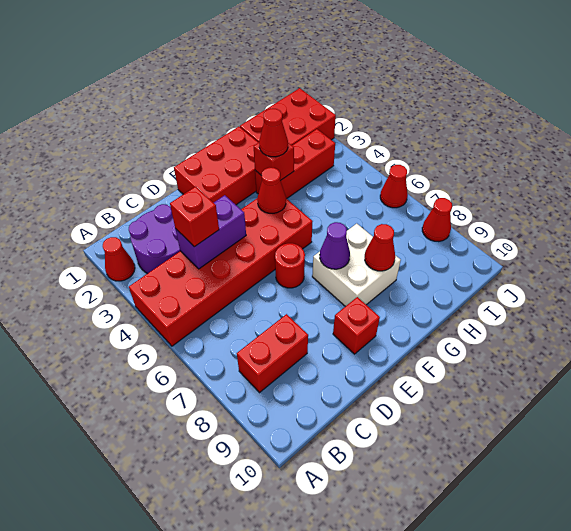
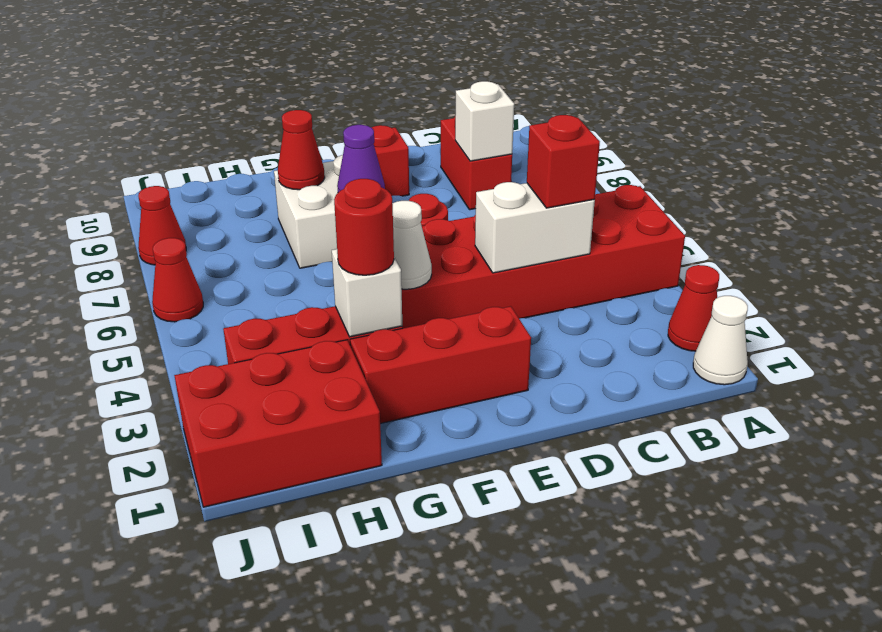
none -> white cone A1 level 1
purple round brick B2:C3 level 1 -> none
red brick B8:C8 level 1 -> red brick C8:C9 level 1
purple brick C4:D4 level 2 -> white brick C4:D4 level 2
none -> white brick C8 level 2
red brick E1:G2 level 1 -> red brick E2:G2 level 1
red cone F4 level 2 -> white cone F4 level 2
red brick G3 level 2 -> white brick G3 level 2
red cone G3 level 3 -> red round brick G3 level 3

